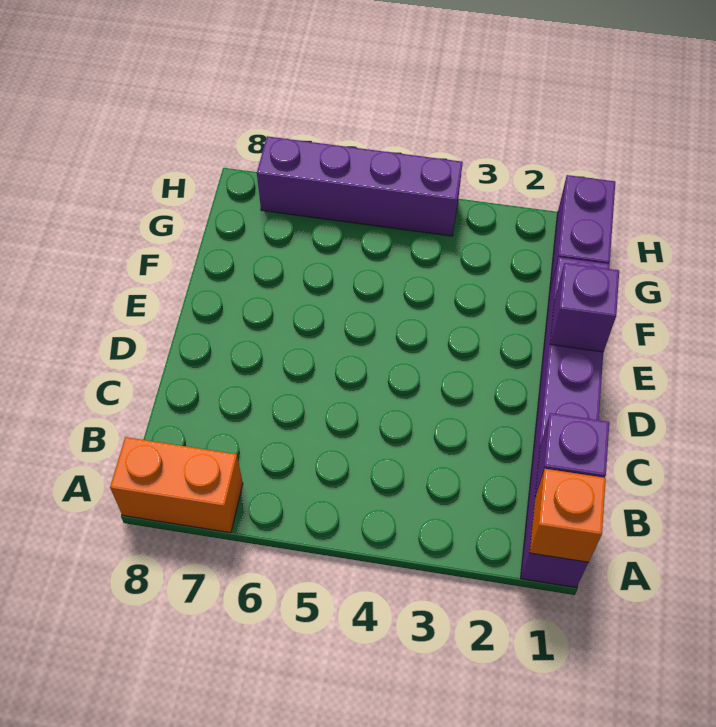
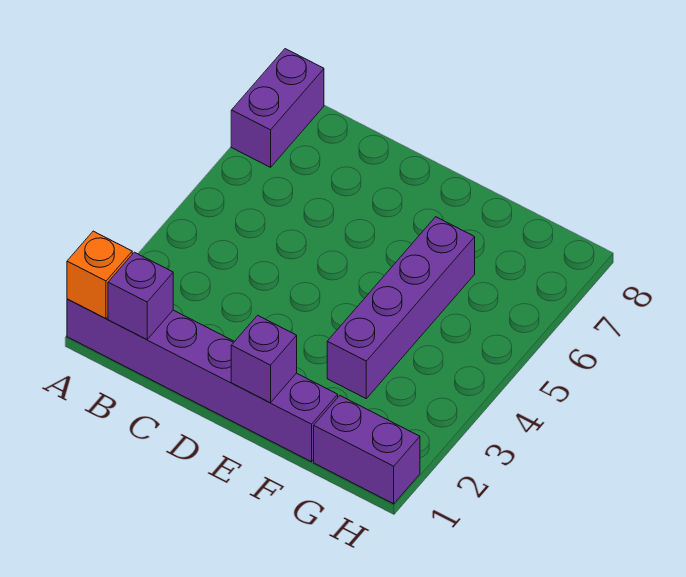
orange brick A7:A8 level 1 -> purple brick A7:A8 level 1
purple brick H4:H7 level 1 -> purple brick F3:F6 level 1

